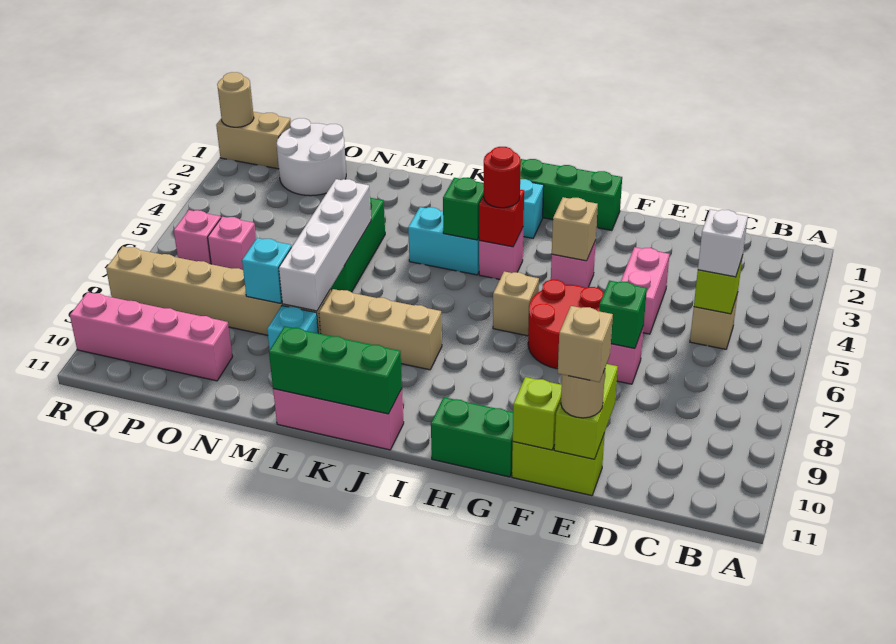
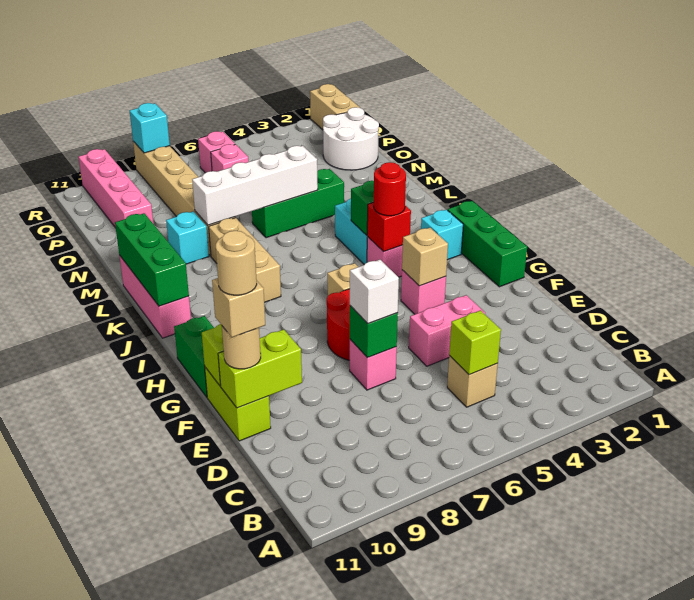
white brick C5 level 3 -> white brick E7 level 3
cyan brick N8 level 2 -> cyan brick R8 level 2
tan round brick R1 level 2 -> tan round brick E11 level 5

